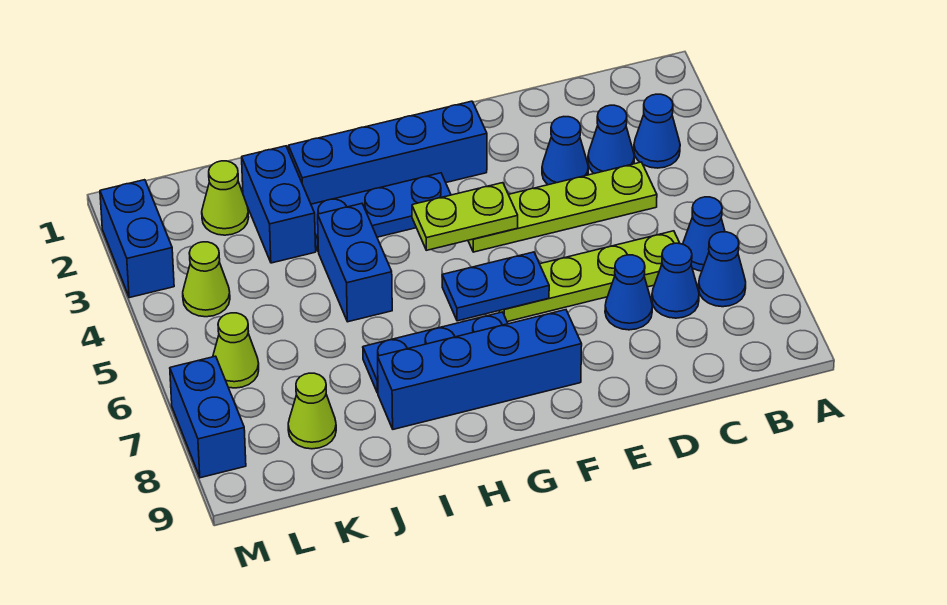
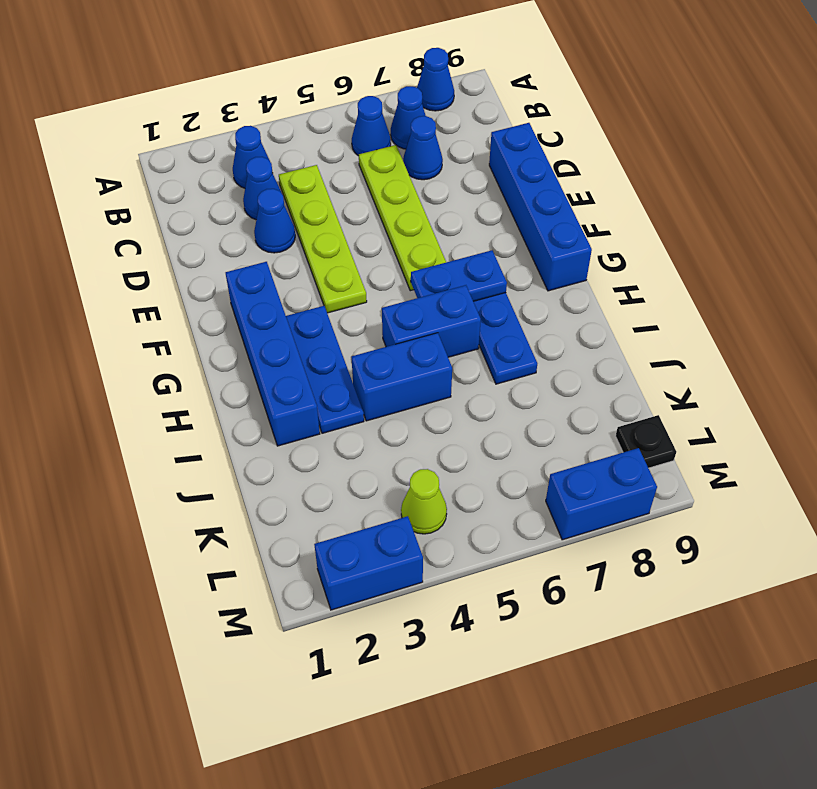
blue cone D7 level 1 -> blue cone A8 level 1
lime plate F4:G4 level 2 -> none
blue plate F6:G6 level 2 -> blue plate G6:G7 level 2
blue brick F8:I8 level 1 -> blue brick D9:G9 level 1
blue brick J2:J3 level 1 -> blue brick H5:H6 level 1
lime cone K2 level 1 -> none
lime cone K8 level 1 -> none
lime cone L6 level 1 -> none
none -> black plate L9 level 1

